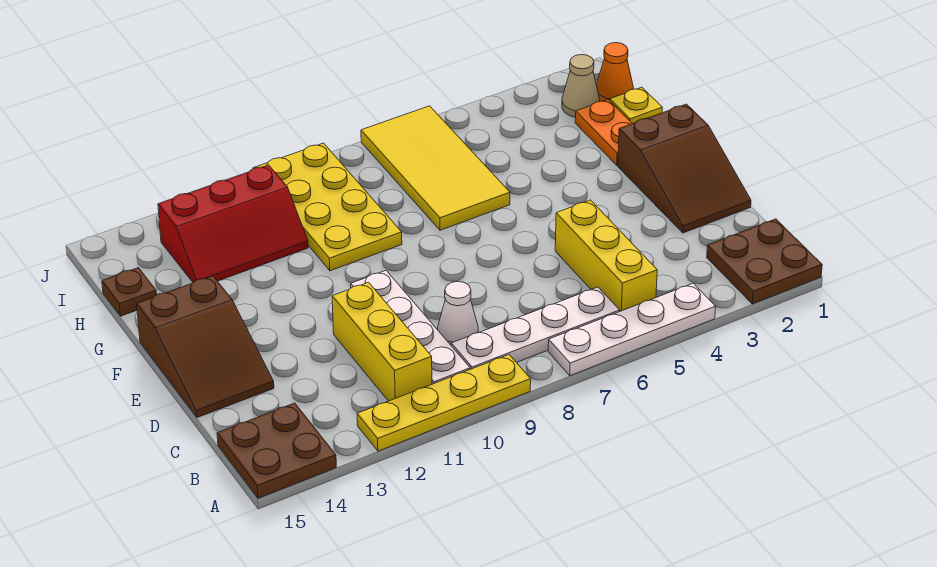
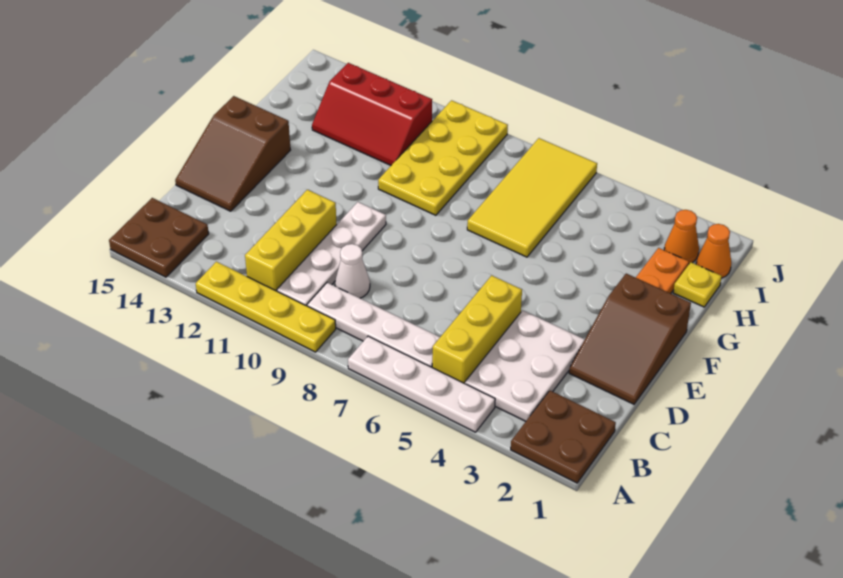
none -> white plate B3:D4 level 1
brown plate H15 level 1 -> none
tan cone I2 level 1 -> orange cone I2 level 1

